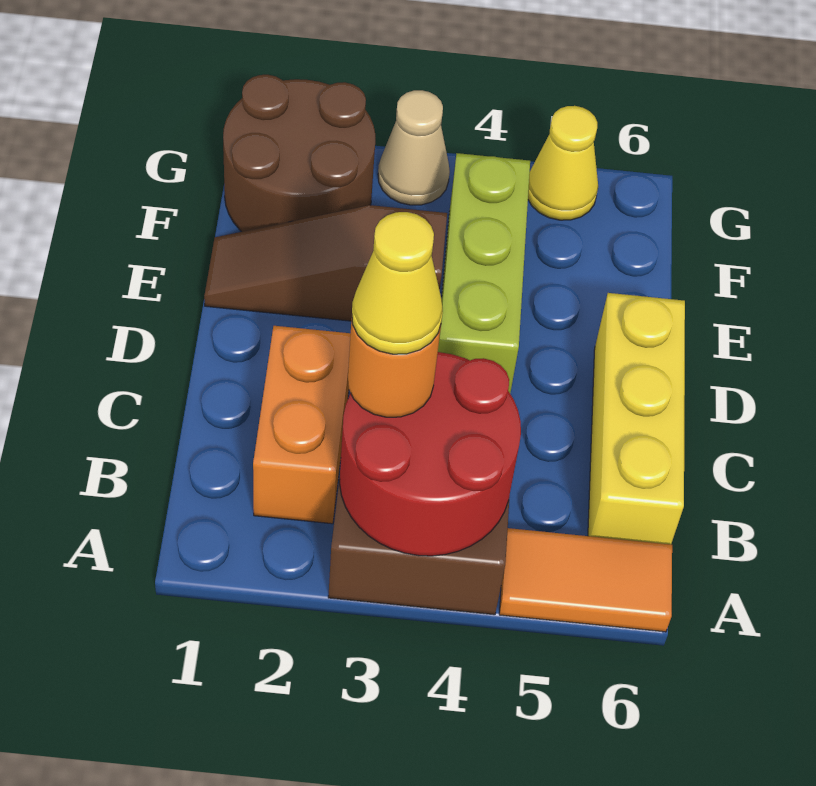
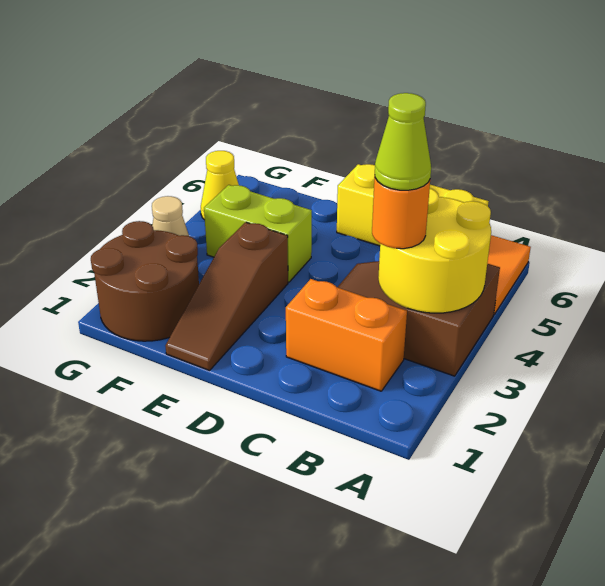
red round brick A3:B4 level 2 -> yellow round brick A3:B4 level 2
yellow cone B3 level 4 -> lime cone B3 level 4
lime brick D4:F4 level 1 -> lime brick E4:F4 level 1

